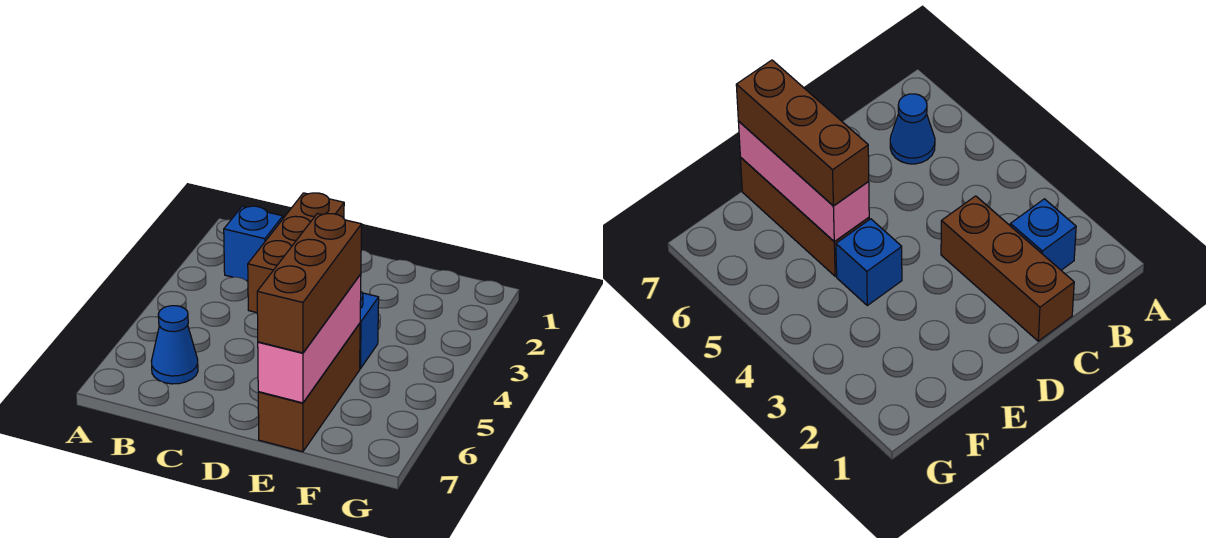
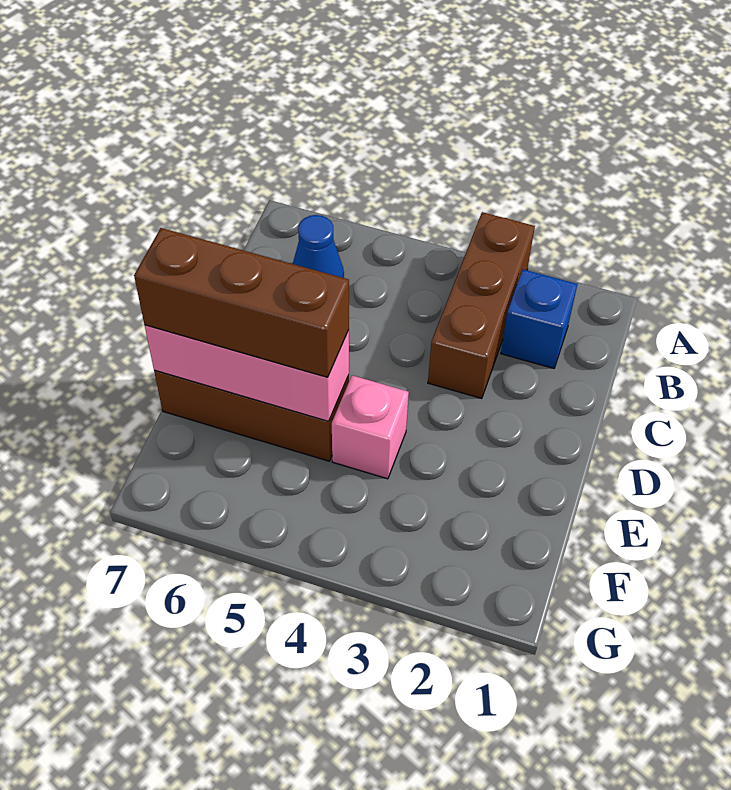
brown brick C1:C3 level 1 -> brown brick A3:C3 level 1
blue brick E4 level 1 -> pink brick E4 level 1

